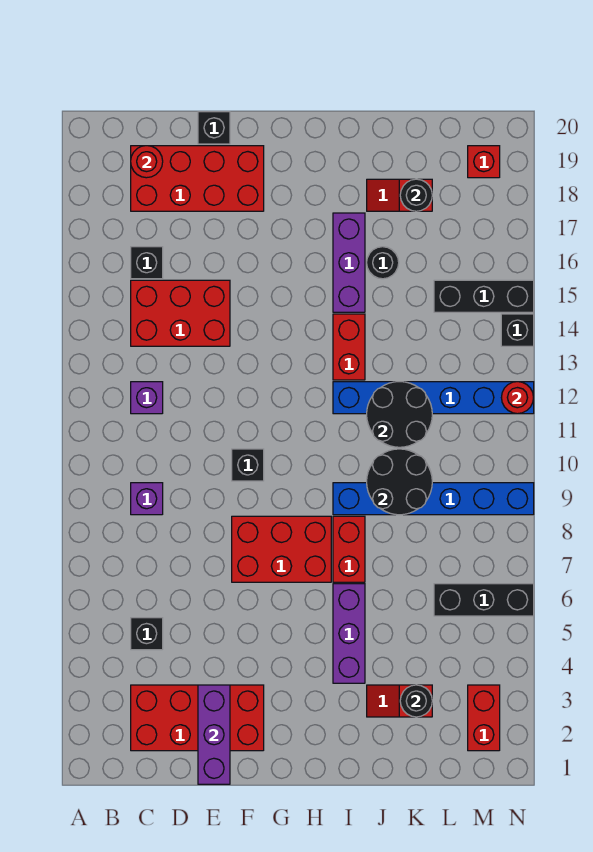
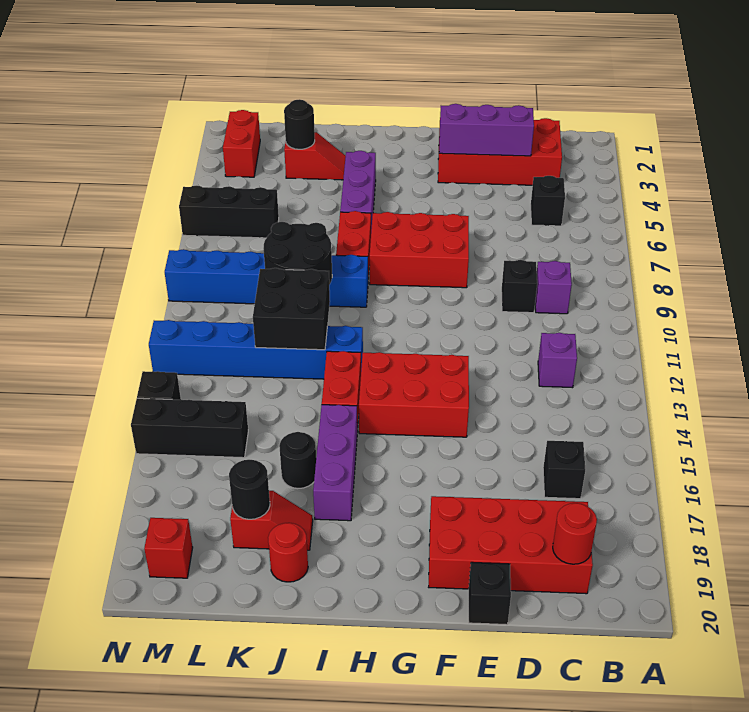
red brick C14:E15 level 1 -> red brick F13:H14 level 1
purple brick E1:E3 level 2 -> purple brick D3:F3 level 2
black brick F10 level 1 -> black brick D9 level 1
black round brick J11:K12 level 2 -> black brick J11:K12 level 2
red round brick N12 level 2 -> red round brick J19 level 1

